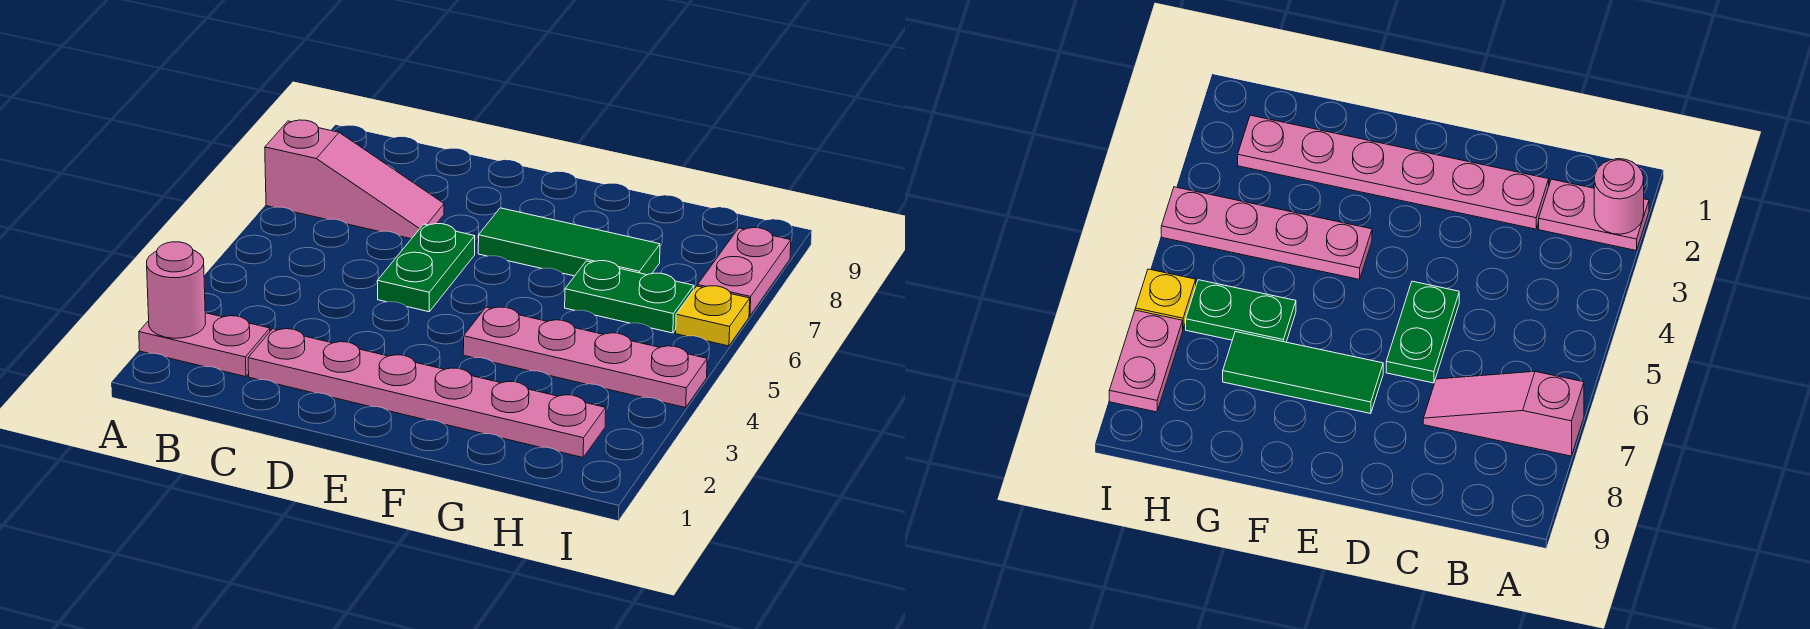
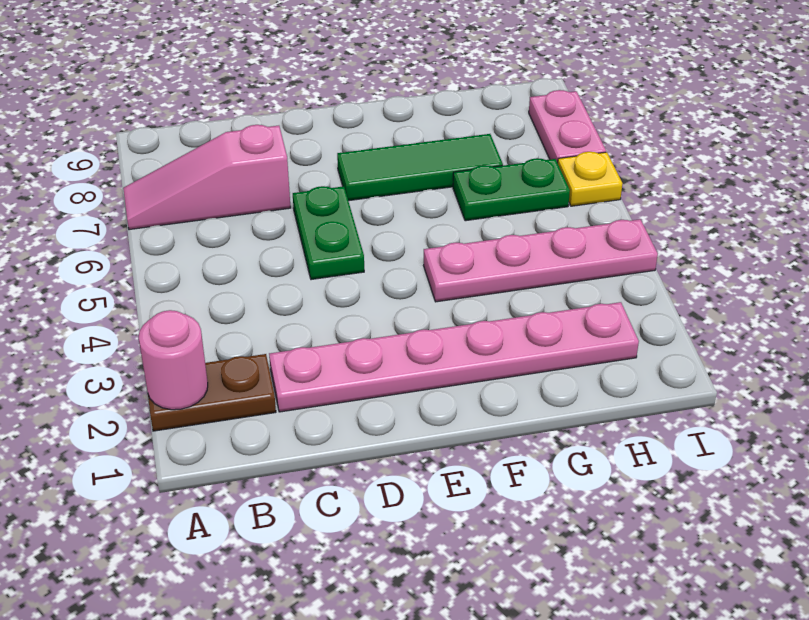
pink plate A2:B2 level 1 -> brown plate A2:B2 level 1
pink slope A7:C7 level 1 top A -> pink slope A7:C7 level 1 top C

